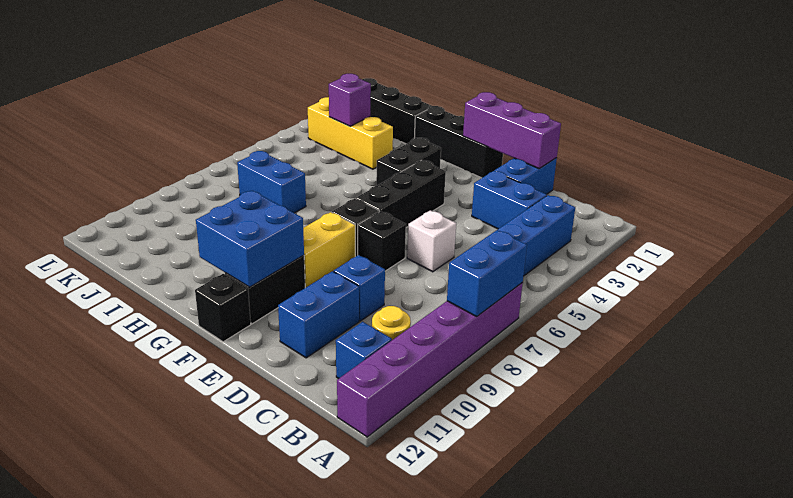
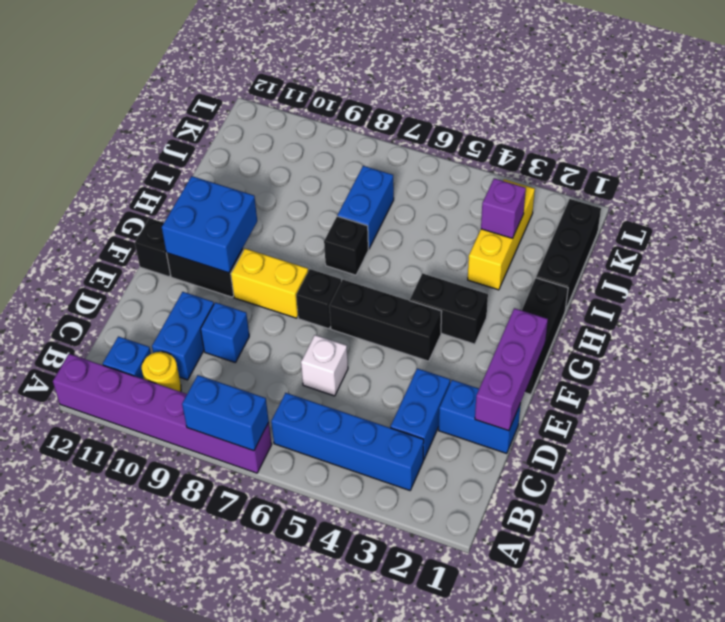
blue brick D10:D11 level 1 -> blue brick C10:D10 level 1
black brick E7 level 1 -> black brick H7 level 1

